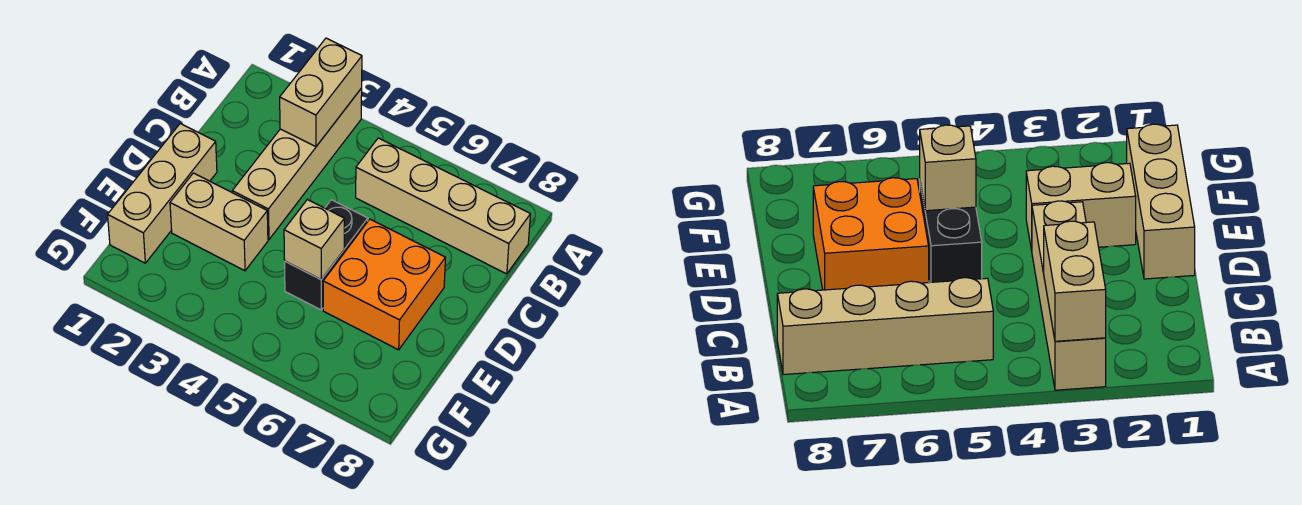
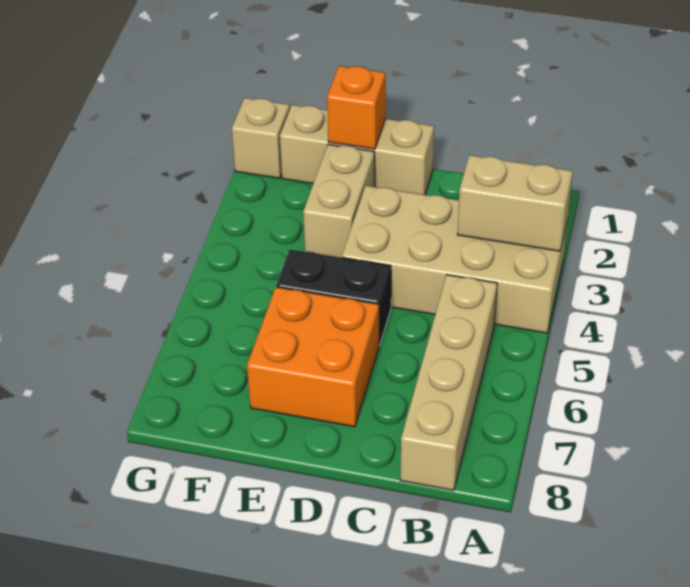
tan brick A3:D3 level 1 -> tan brick A3:D4 level 1
none -> orange brick E1 level 2
tan brick E5 level 2 -> tan brick G1 level 1

